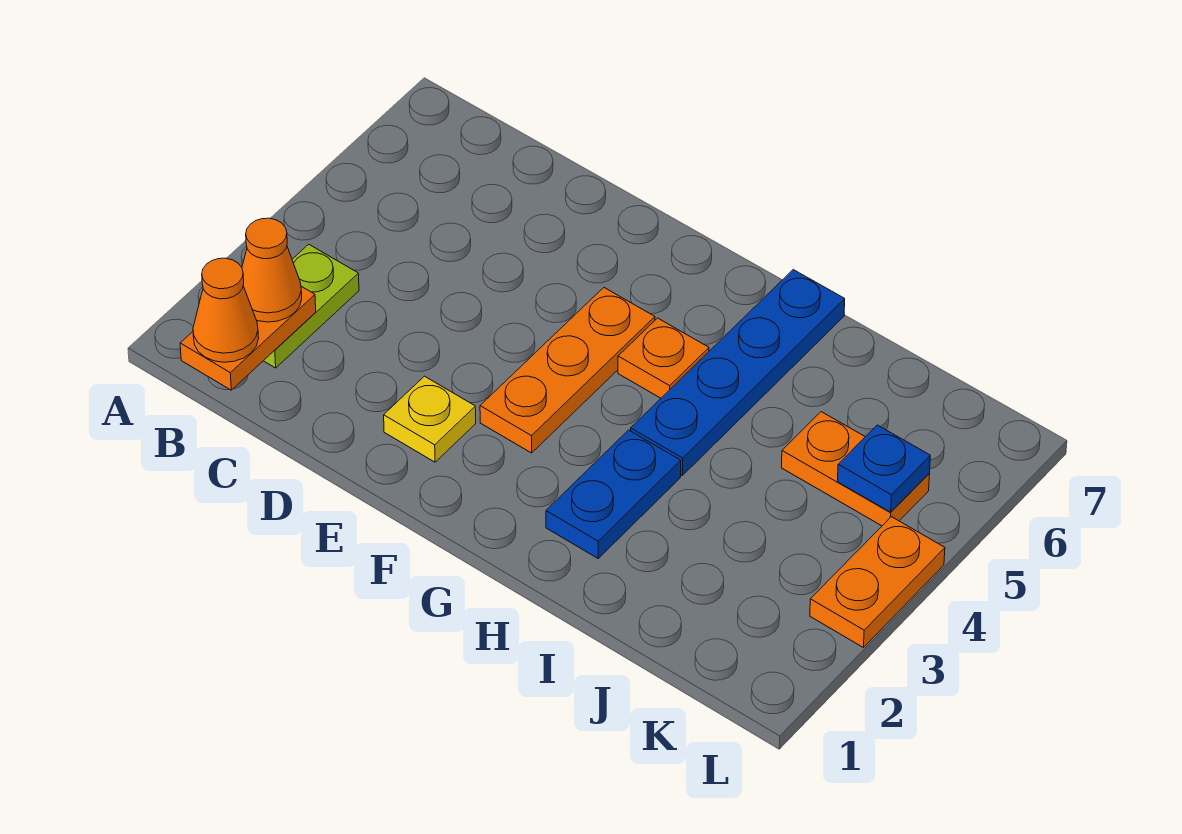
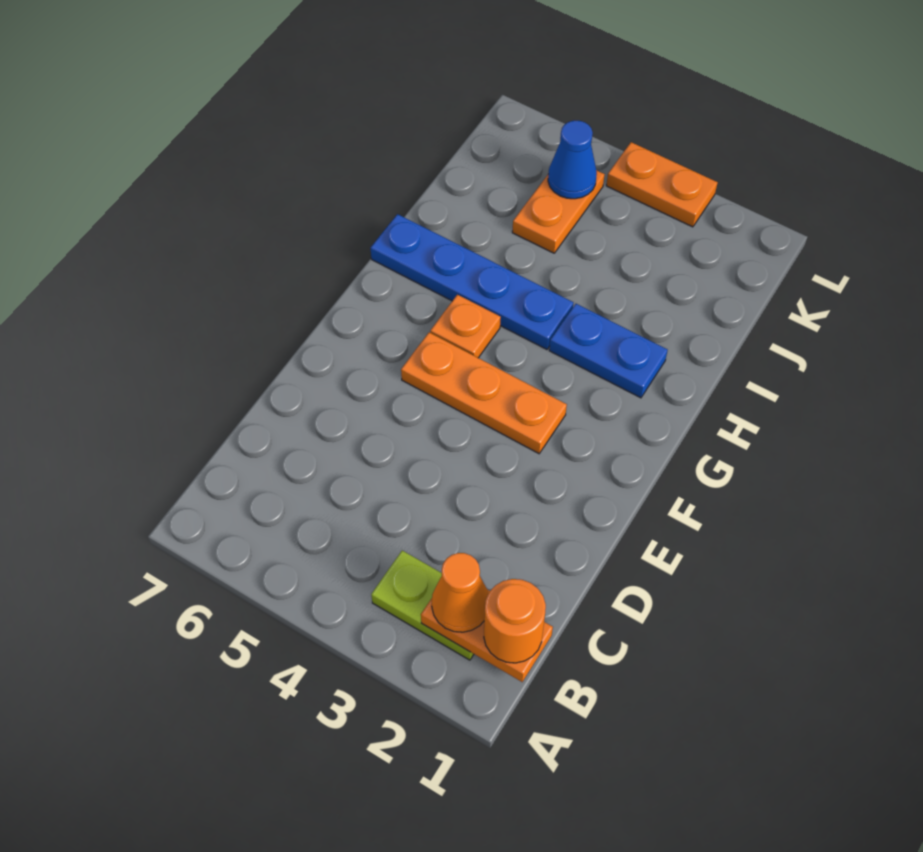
orange cone B1 level 3 -> orange round brick B1 level 3
yellow plate E2 level 1 -> none
blue plate K5 level 2 -> blue cone K5 level 2

